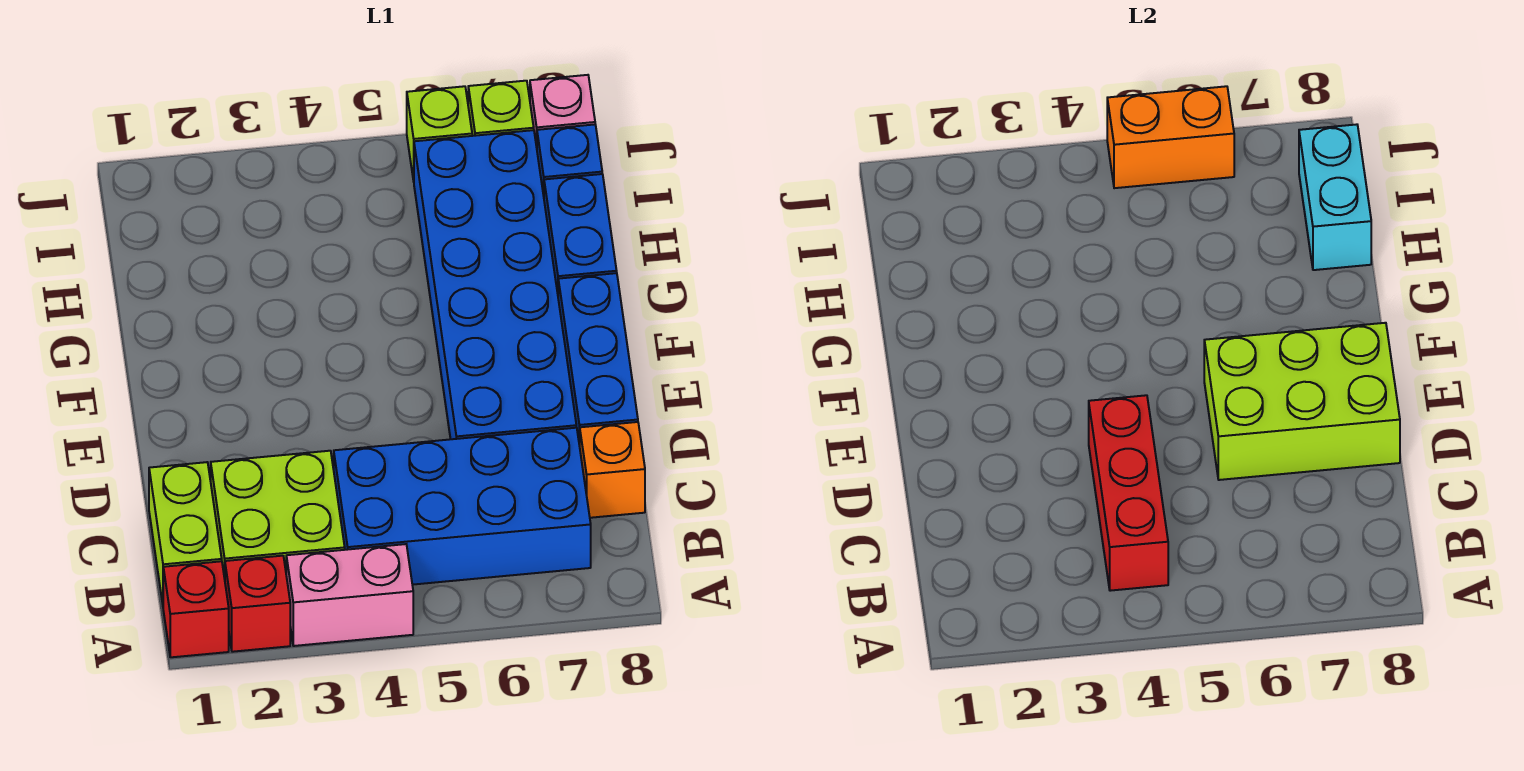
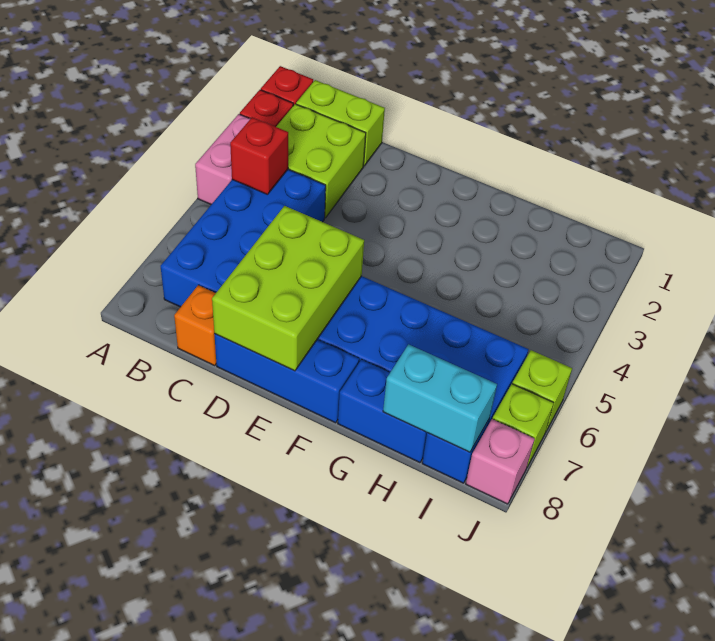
red brick B4:D4 level 2 -> red brick B4 level 2
orange brick J5:J6 level 2 -> none

